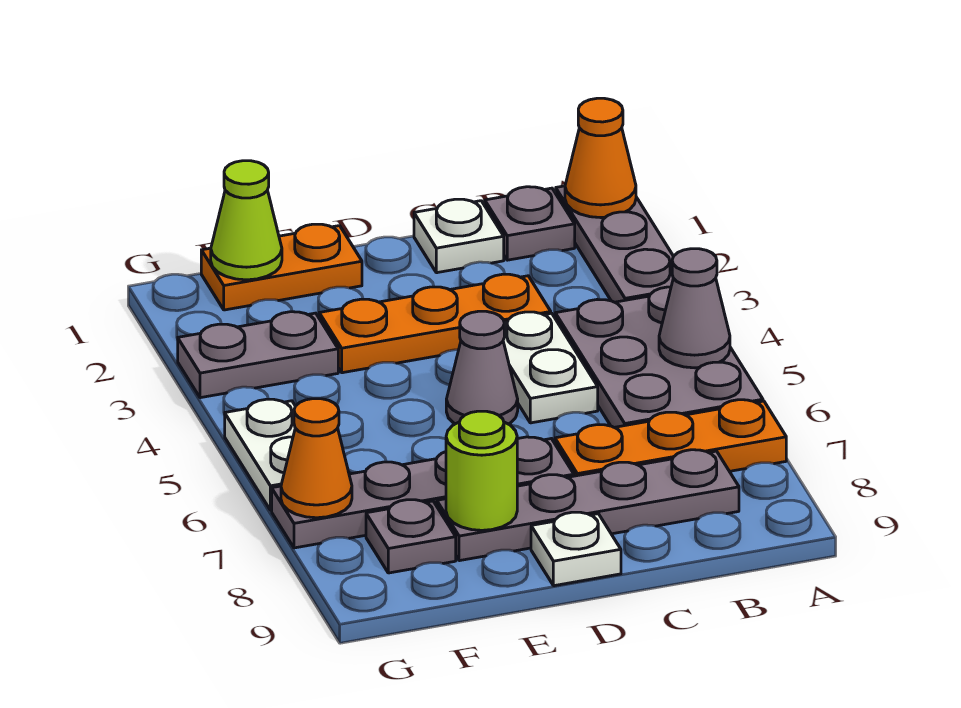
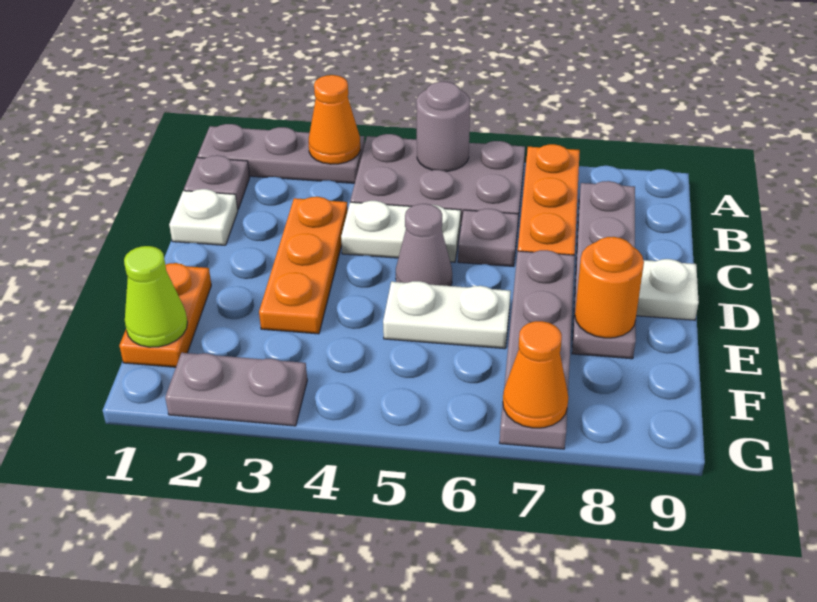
orange cone A1 level 2 -> orange cone A3 level 2
grey cone A5 level 2 -> grey round brick A5 level 2
lime round brick E8 level 2 -> orange round brick E8 level 2
grey plate F3:G3 level 1 -> grey plate G2:G3 level 1
grey plate F8 level 1 -> grey plate C6 level 1
white plate G5:G6 level 1 -> white plate E5:E6 level 1

